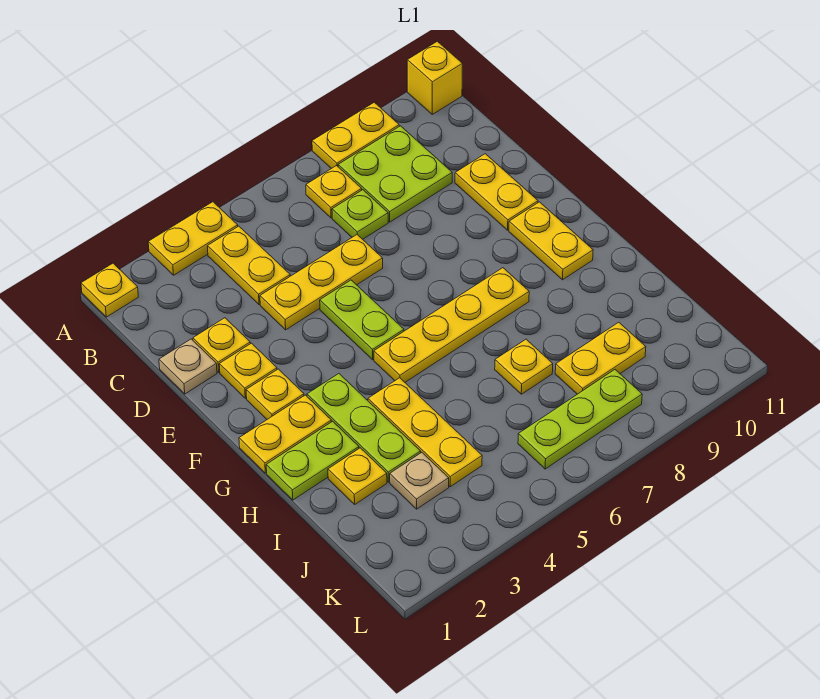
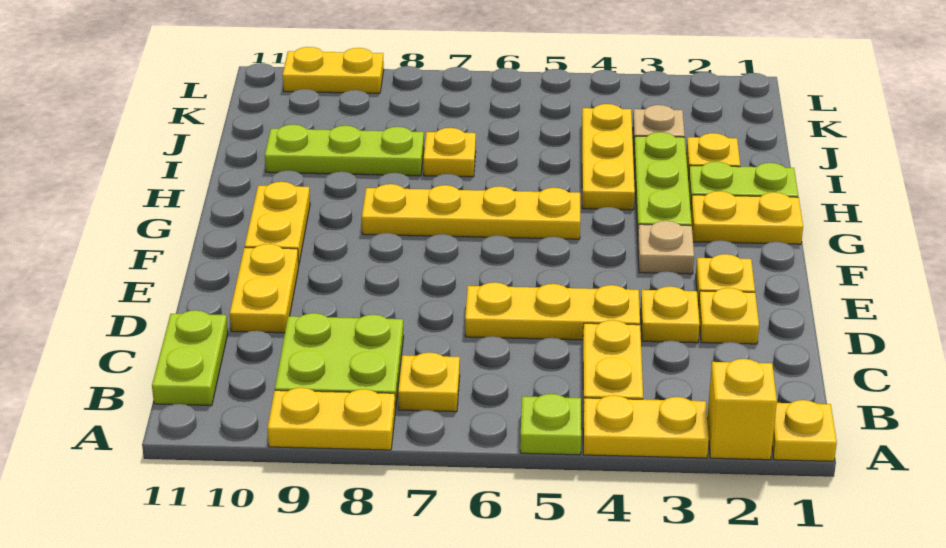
yellow brick A11 level 1 -> yellow brick A2 level 1
lime plate C7 level 1 -> lime plate A5 level 1
tan plate D1 level 1 -> tan plate F3 level 1
lime plate E5:F5 level 1 -> lime plate B11:C11 level 1
yellow plate F2 level 1 -> yellow plate D3 level 1
yellow plate J8:J9 level 1 -> yellow plate L9:L10 level 1
lime plate K6:K8 level 1 -> lime plate I8:I10 level 1

